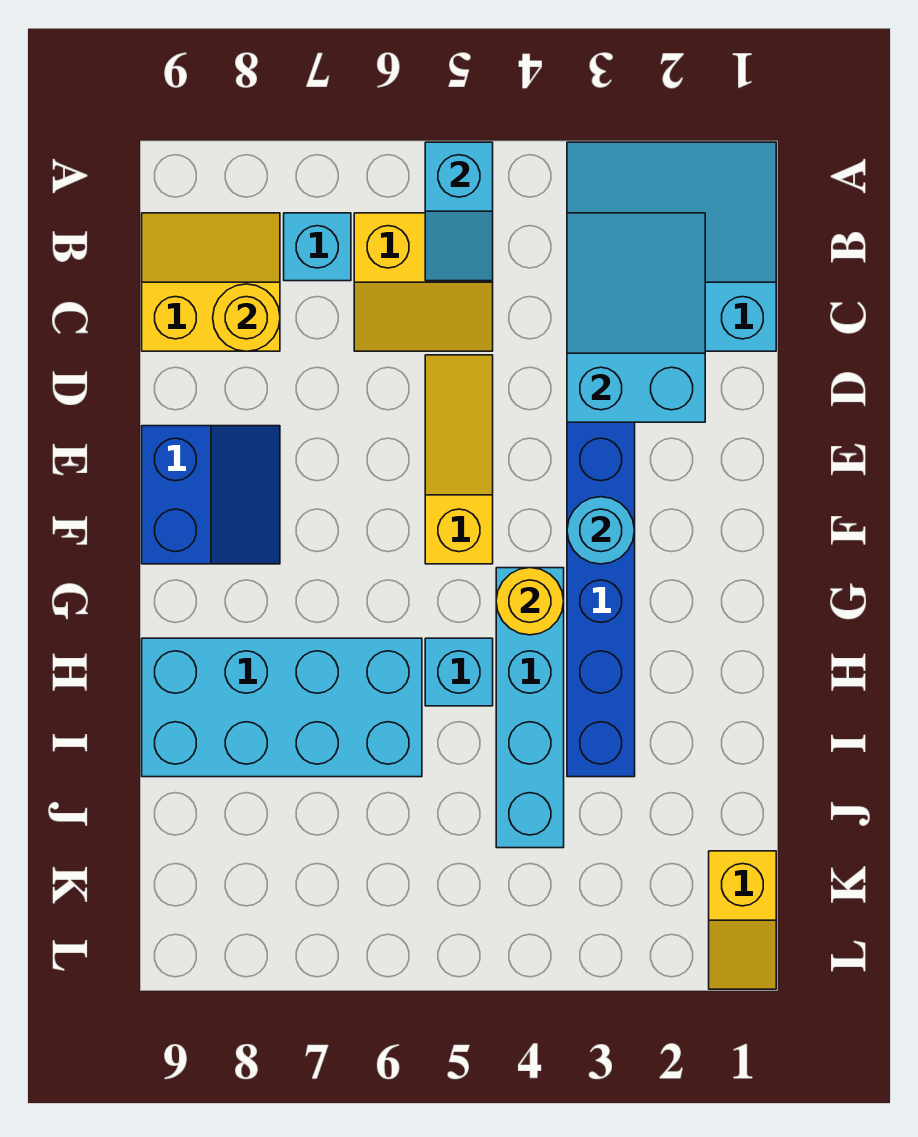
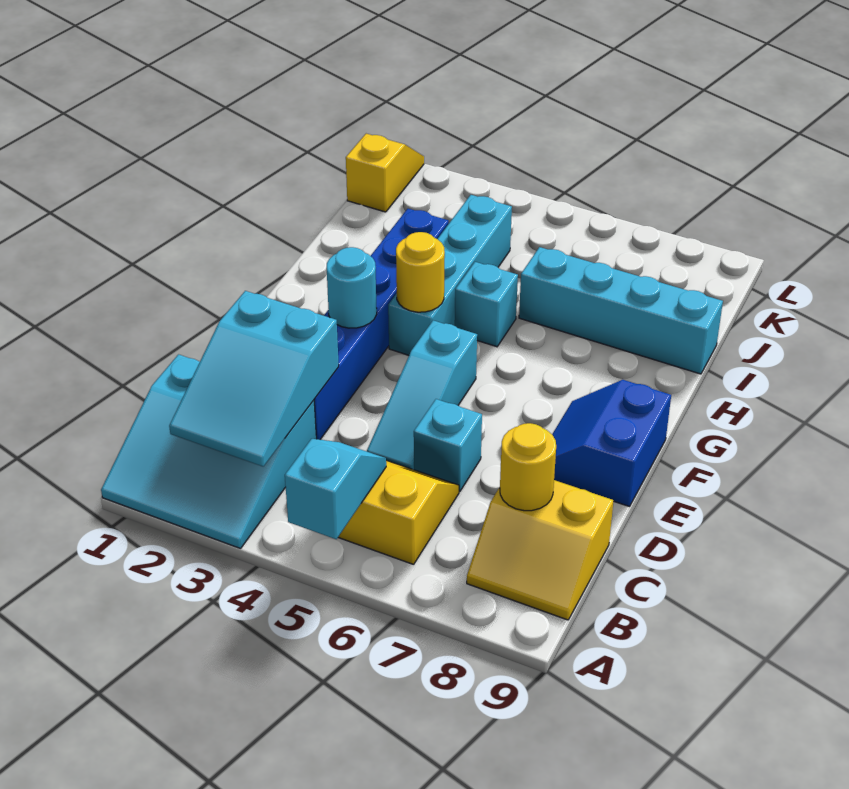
cyan brick B7 level 1 -> cyan brick D6 level 1
yellow slope D5:F5 level 1 top F -> cyan slope D5:F5 level 1 top F
cyan brick H6:I9 level 1 -> cyan brick I6:I9 level 1

